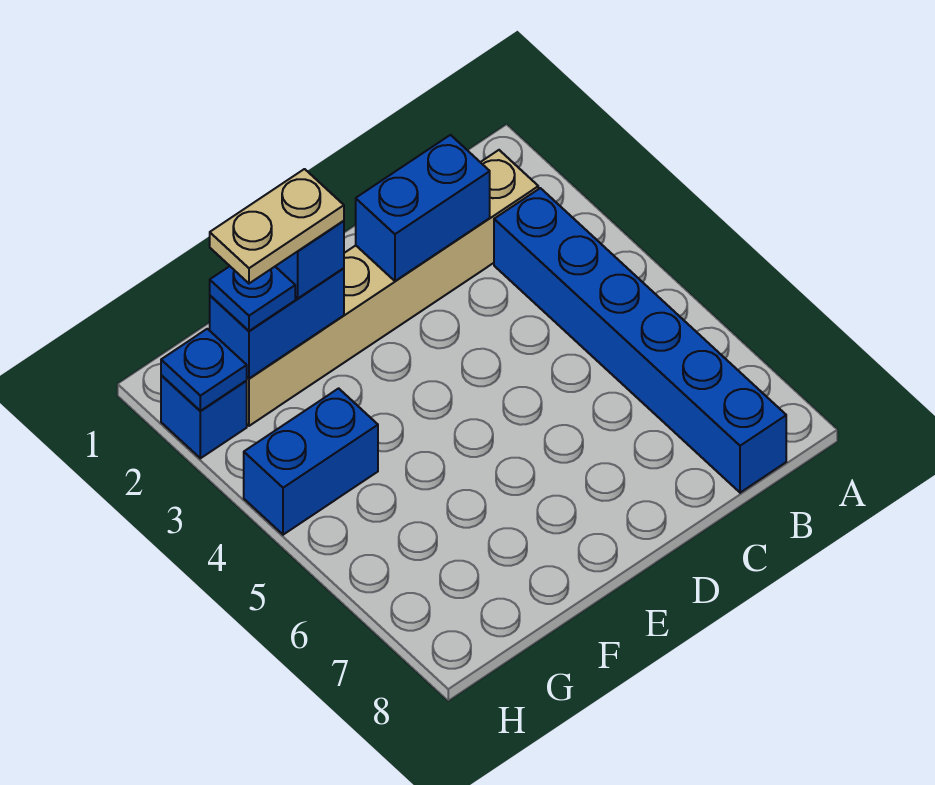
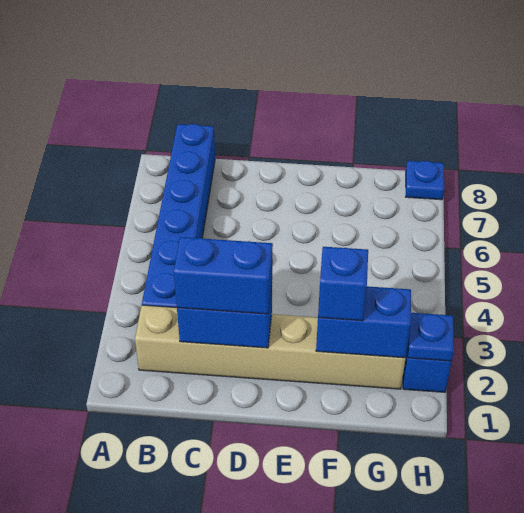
tan plate F2:G2 level 4 -> none
blue plate G2 level 3 -> blue plate H8 level 1
blue brick G4:H4 level 1 -> blue brick C2:D2 level 3

